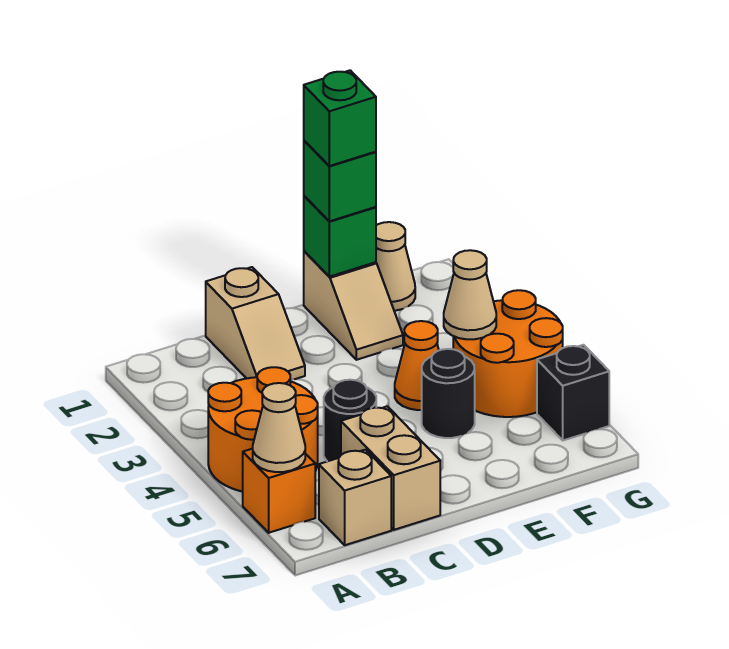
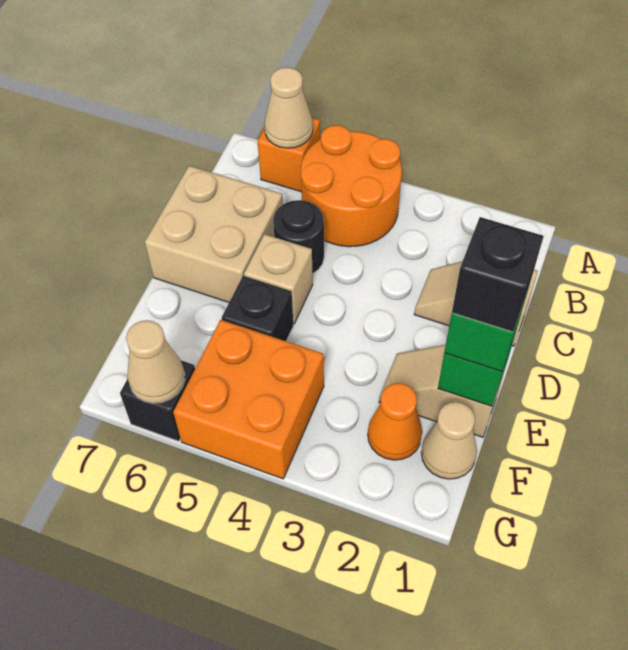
tan brick B7 level 1 -> tan brick D5 level 1
tan brick C6:C7 level 1 -> tan brick C6:D7 level 1
green brick E1 level 4 -> black brick E1 level 4
orange cone E4 level 1 -> orange cone F2 level 1
black round brick E5 level 1 -> black brick E5 level 1
orange round brick F4:G5 level 1 -> orange brick F4:G5 level 1
tan cone F4 level 2 -> tan cone G6 level 2

